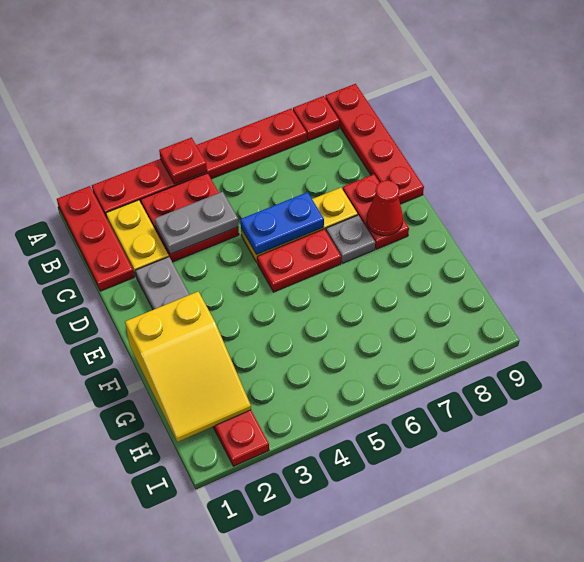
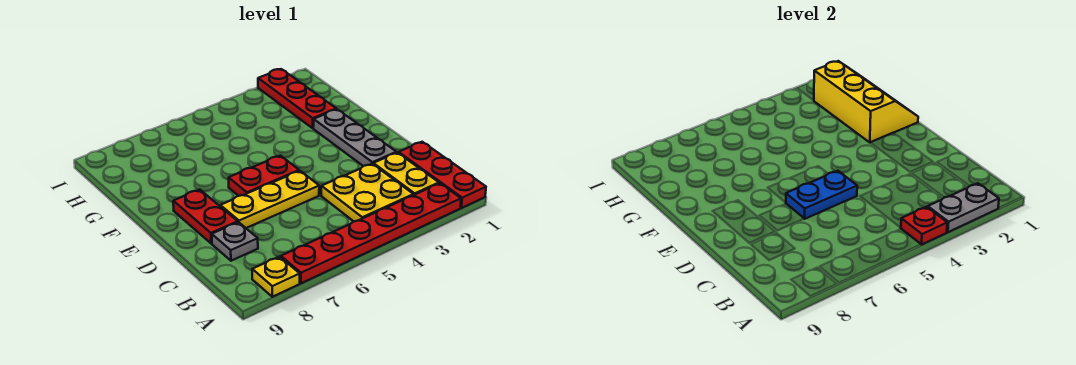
red plate A8 level 1 -> yellow plate A8 level 1
red plate A9:D9 level 1 -> none
red plate B3:C4 level 1 -> yellow plate B3:C4 level 1
grey plate C3:C4 level 2 -> grey plate A2:A3 level 2
grey plate E7 level 1 -> grey plate C8 level 1
red cone E8 level 2 -> none
yellow slope F1:H2 level 2 top F -> yellow slope F1:H2 level 2 top 2

